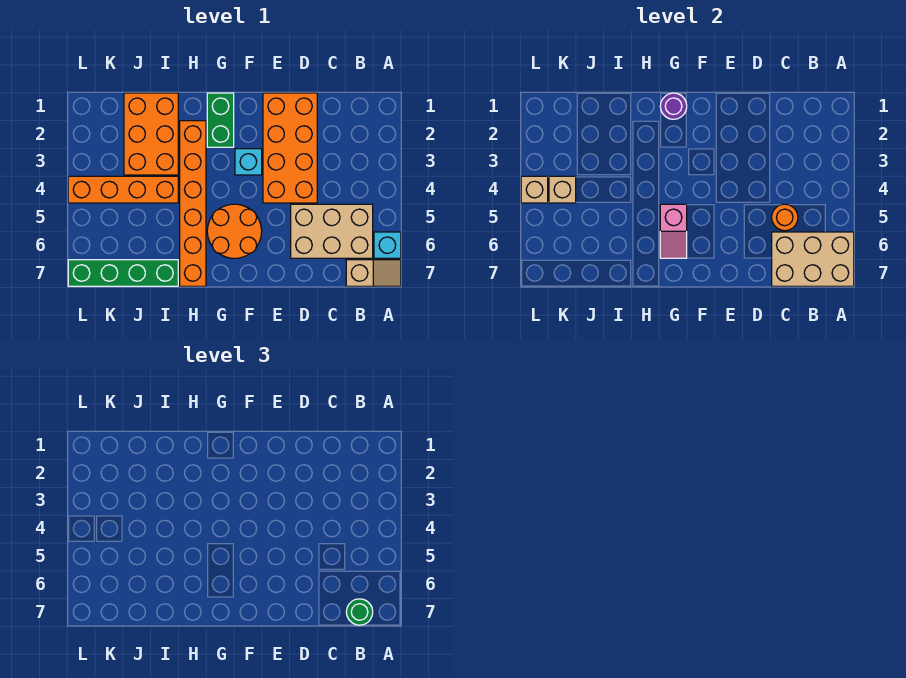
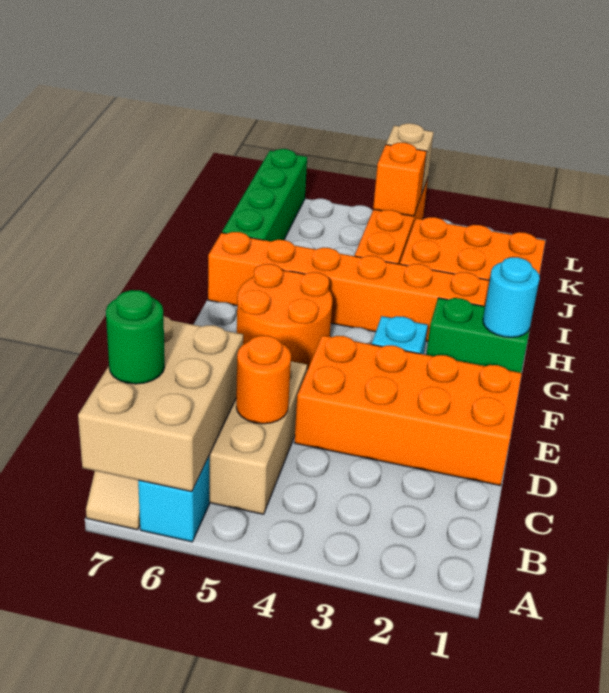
purple round brick G1 level 2 -> cyan round brick G1 level 2
pink slope G5:G6 level 2 top 5 -> none
tan brick K4 level 2 -> orange brick K4 level 2

